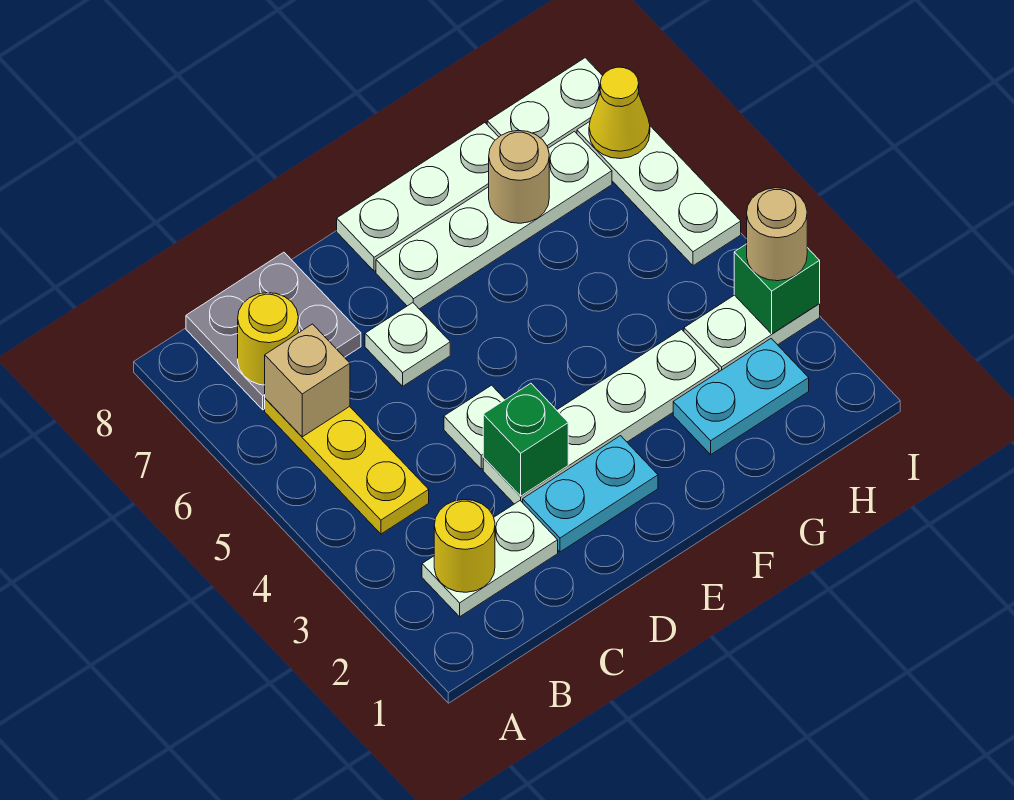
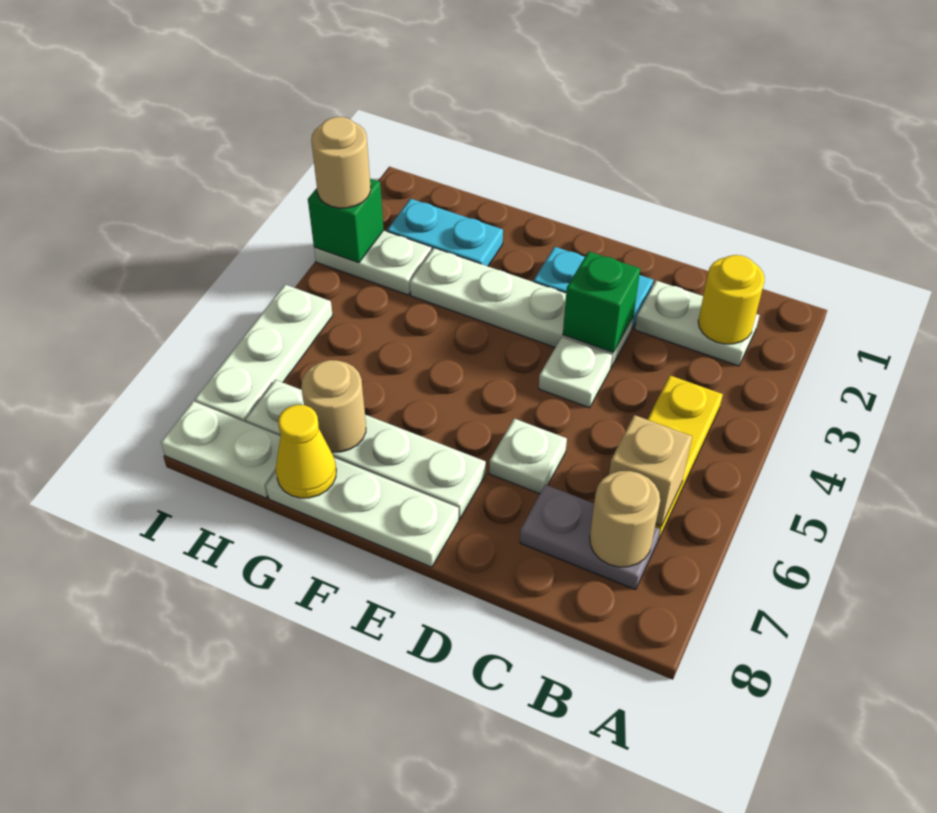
grey plate B7:C8 level 1 -> grey plate B7:C7 level 1
yellow round brick B7 level 2 -> tan round brick B7 level 2
yellow cone I7 level 2 -> yellow cone G8 level 2

